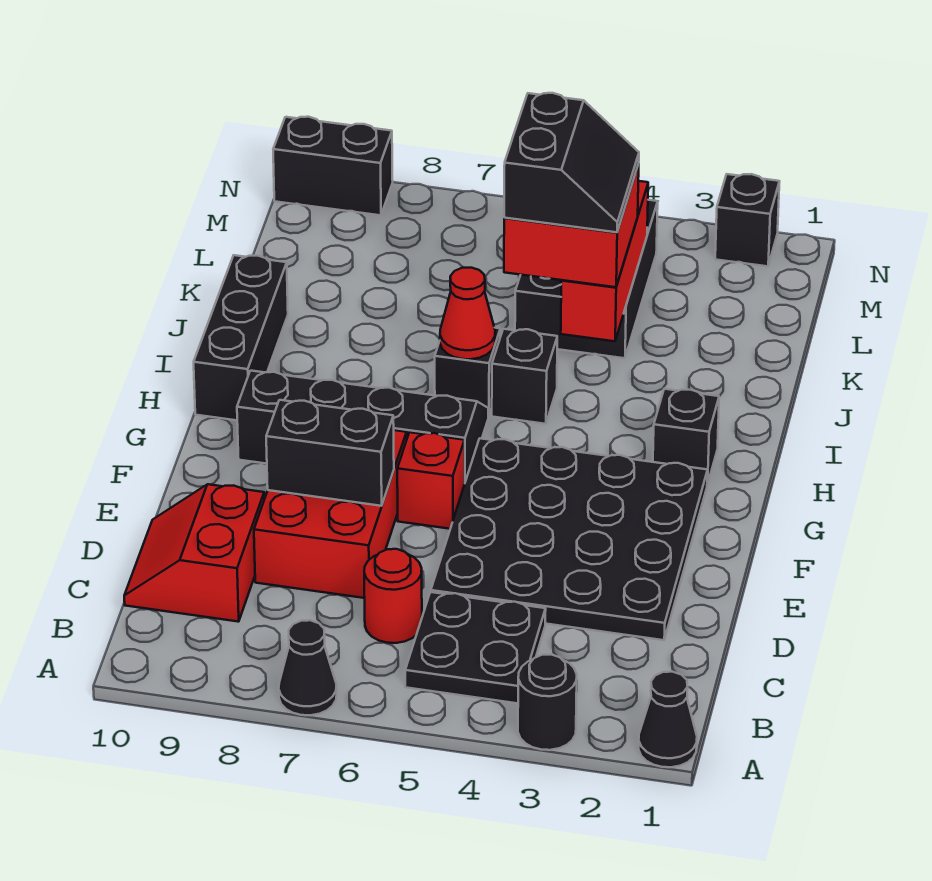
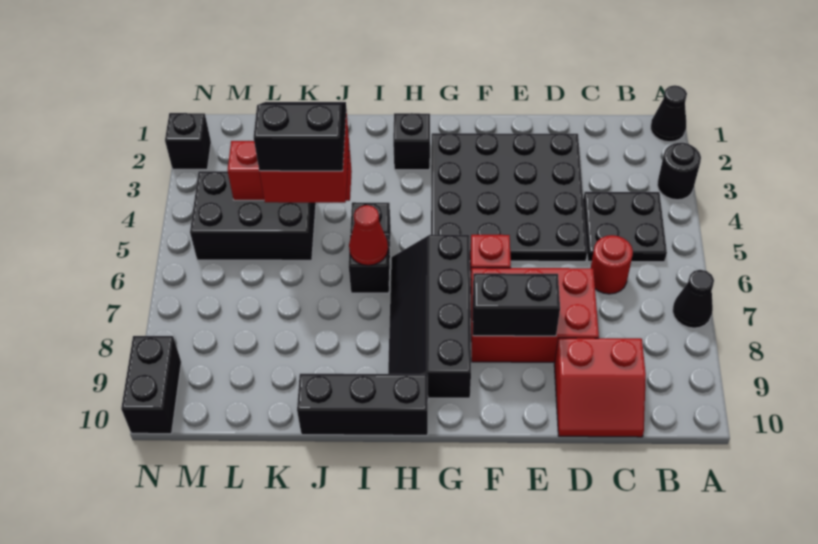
black brick E7:E8 level 2 -> black brick E8:F8 level 2

